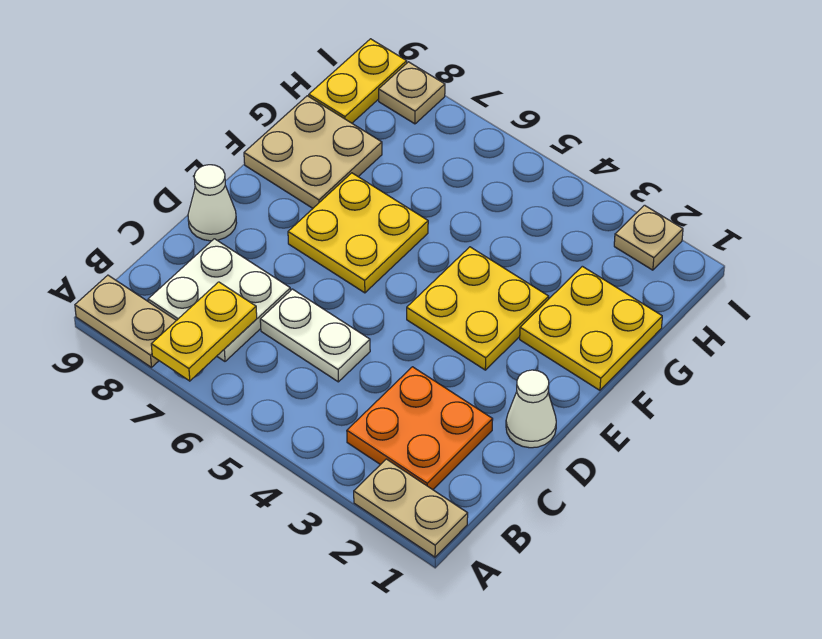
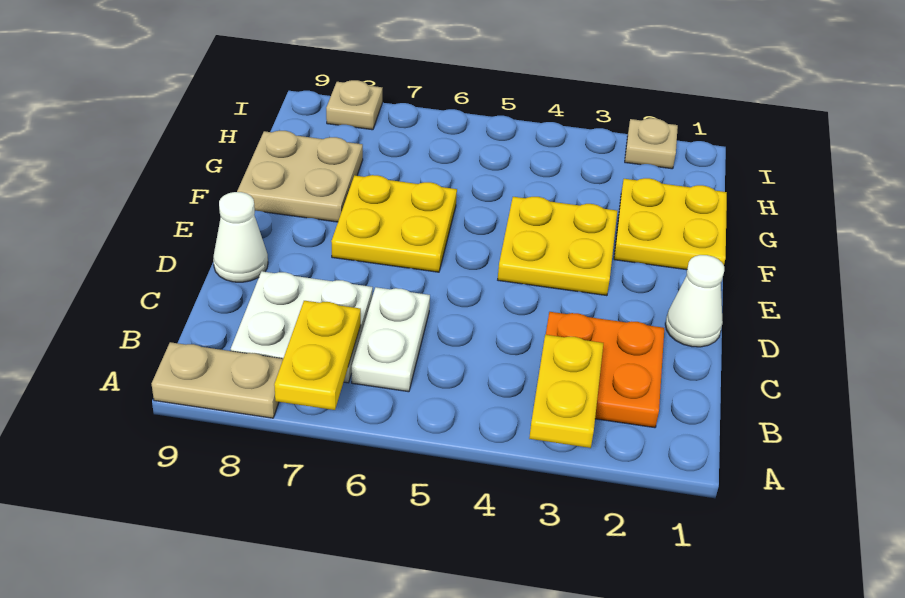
tan plate A1:A2 level 1 -> none
white plate C5:C6 level 1 -> white plate B6:C6 level 1
yellow plate H9:I9 level 1 -> yellow plate A3:B3 level 2

